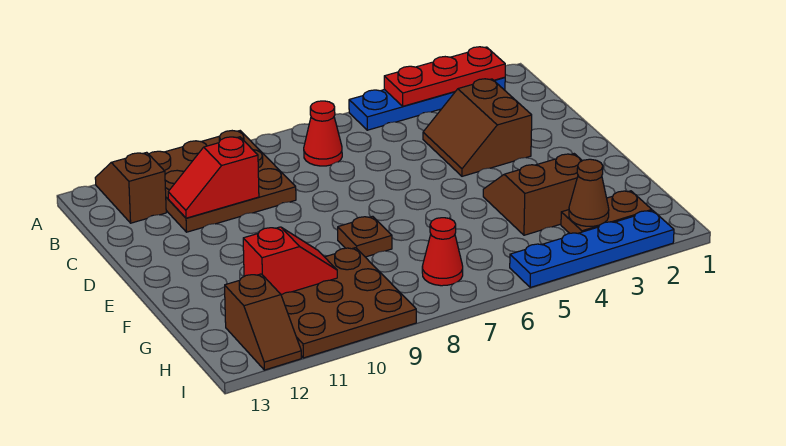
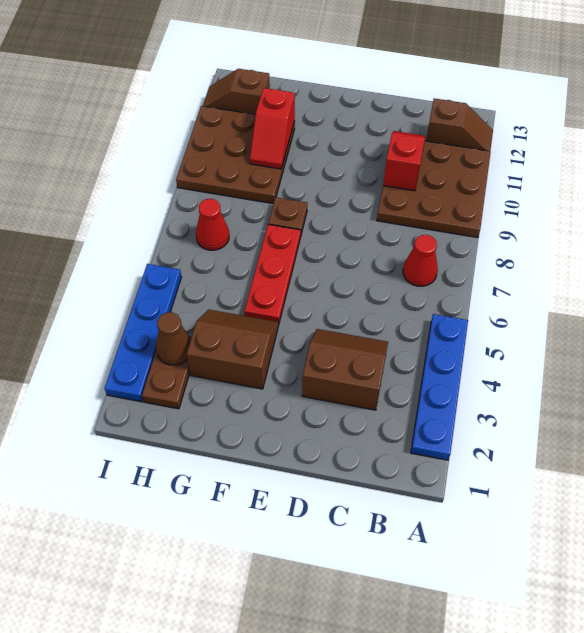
red plate A2:A4 level 2 -> red plate F5:F7 level 1
brown slope F3:G4 level 1 top G -> brown slope F3:G4 level 1 top 3

